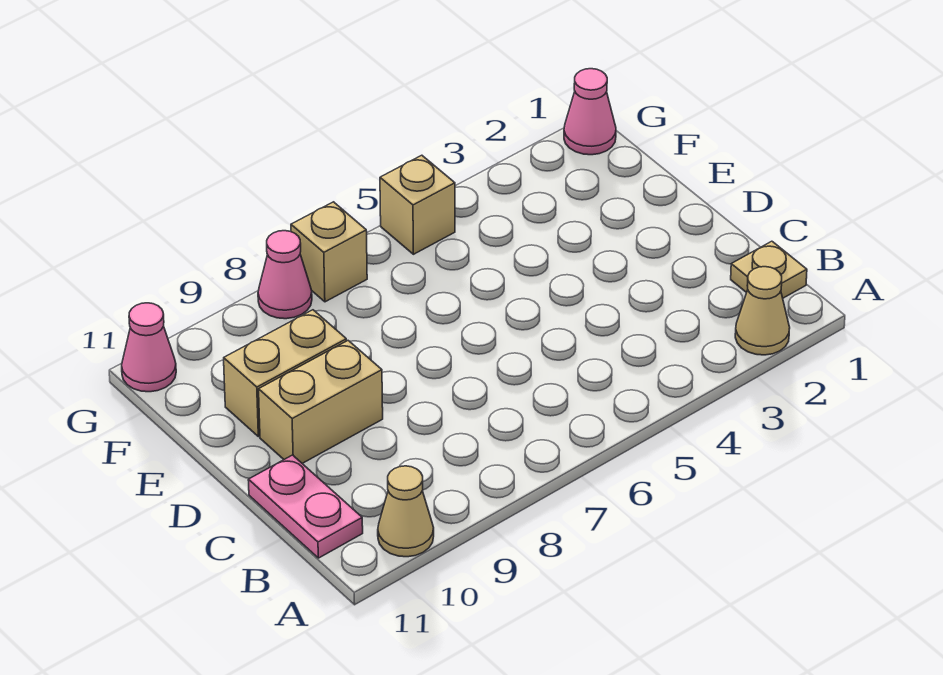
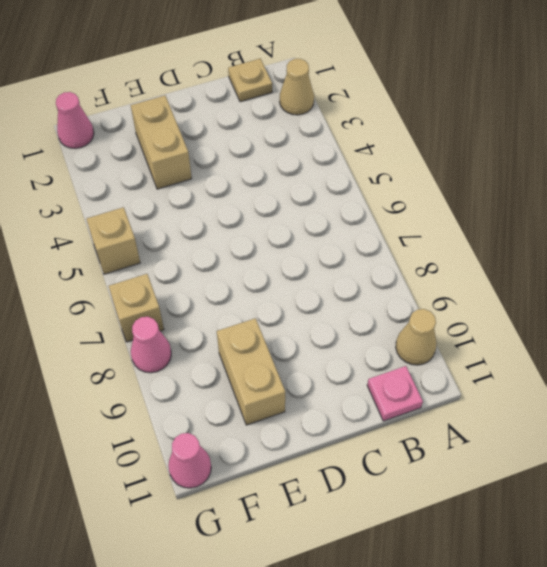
pink plate B11:C11 level 1 -> pink plate B11 level 1
tan brick D9:D10 level 1 -> tan brick E2:E3 level 1

